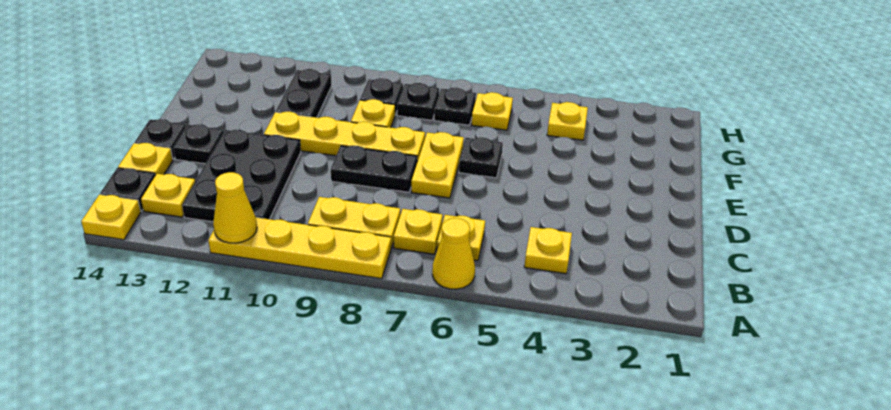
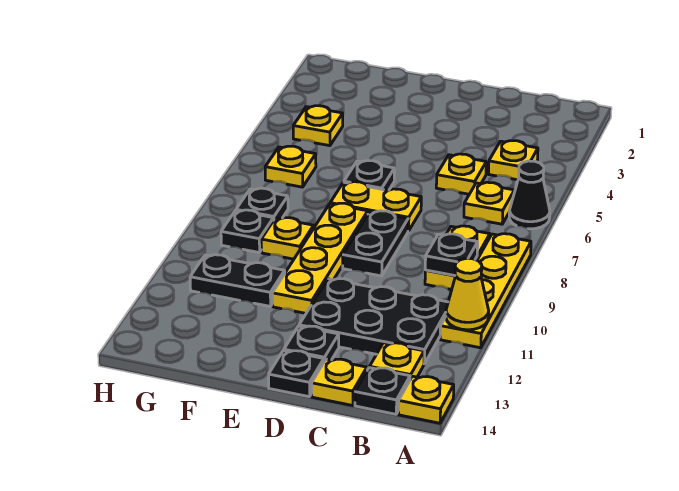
yellow cone A6 level 1 -> black cone A6 level 1
yellow plate B7 level 1 -> yellow plate C5 level 1
black plate G7 level 1 -> black plate B9 level 2

